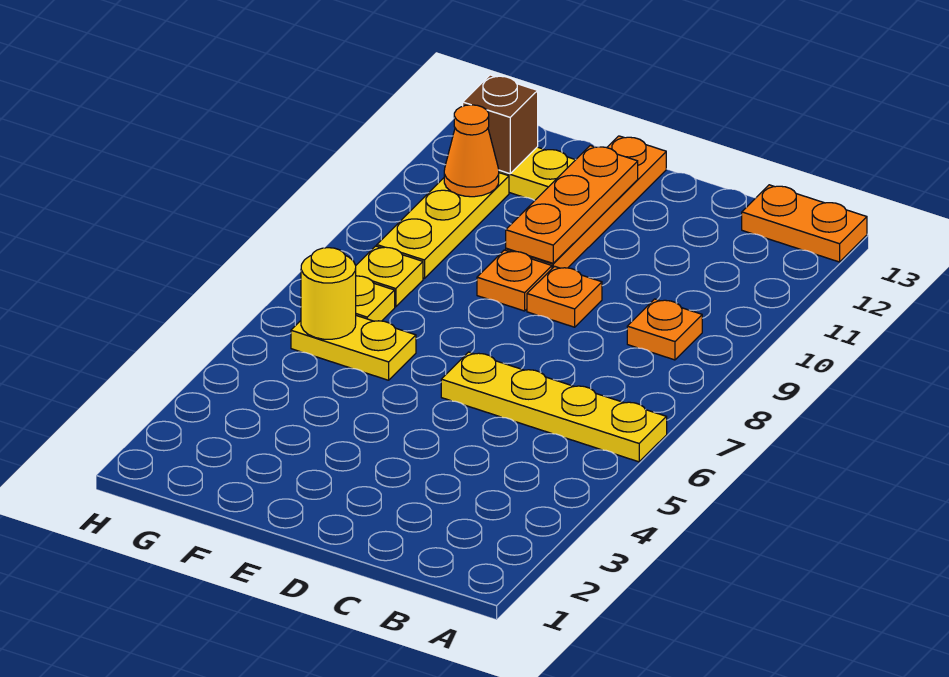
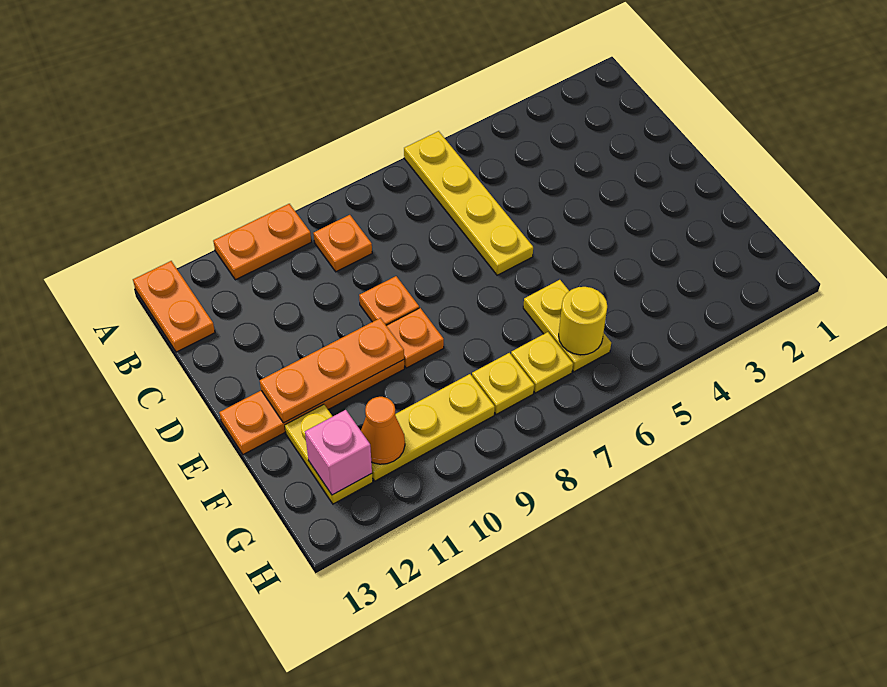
none -> orange plate A10:A11 level 1
brown brick G12 level 2 -> pink brick G12 level 2

